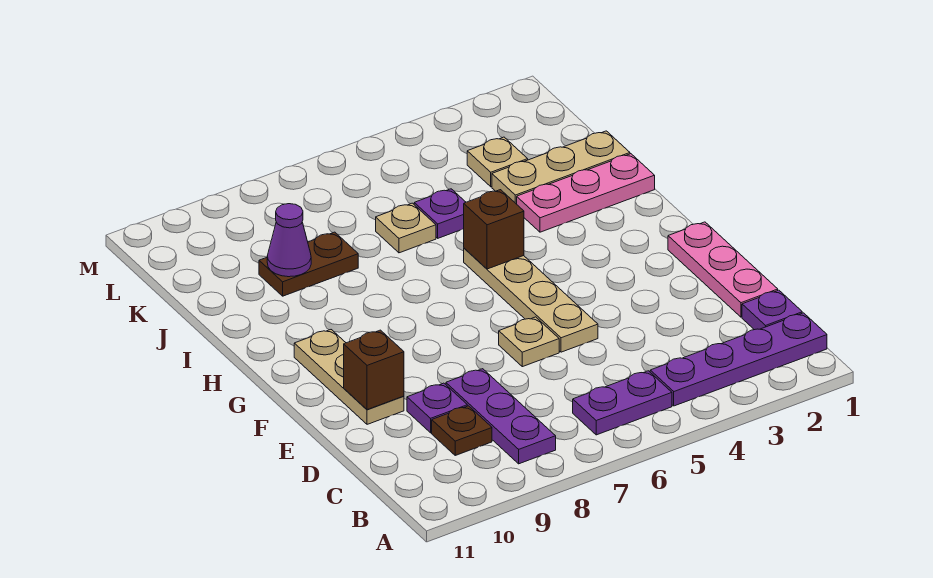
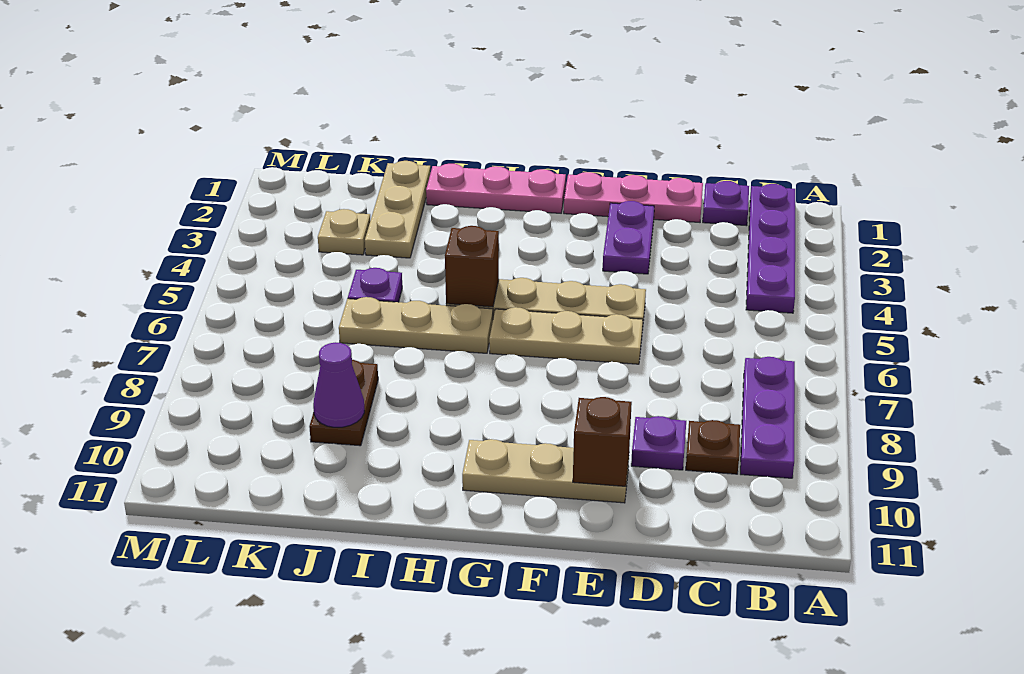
purple plate B5:B6 level 1 -> purple plate E2:E3 level 1
purple plate B8:D8 level 1 -> purple plate B7:B9 level 1
tan plate E6 level 1 -> tan plate E6:G6 level 1
pink plate I1:I3 level 1 -> pink plate G1:I1 level 1
tan plate J6 level 1 -> tan plate H6:J6 level 1

